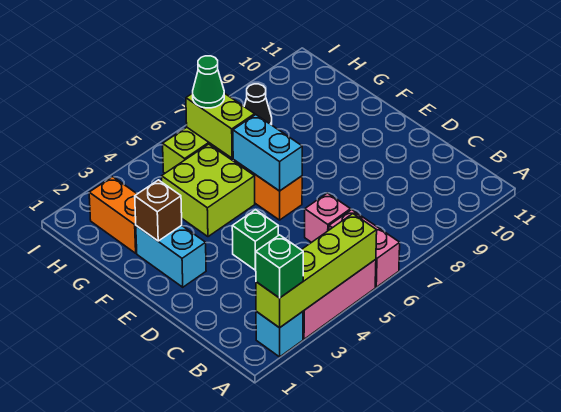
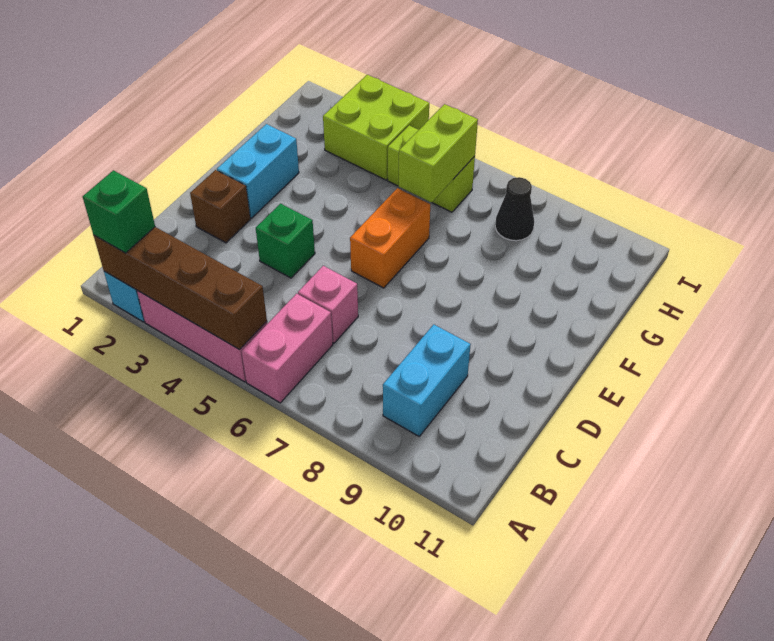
lime brick A2:A5 level 2 -> brown brick A2:A5 level 2
cyan brick E6:F6 level 2 -> cyan brick B9:C9 level 1
brown brick F2 level 2 -> brown brick D2 level 1
lime brick F4:G5 level 1 -> lime brick H3:I4 level 1
orange brick G2:H2 level 1 -> none
green cone H6 level 3 -> none

